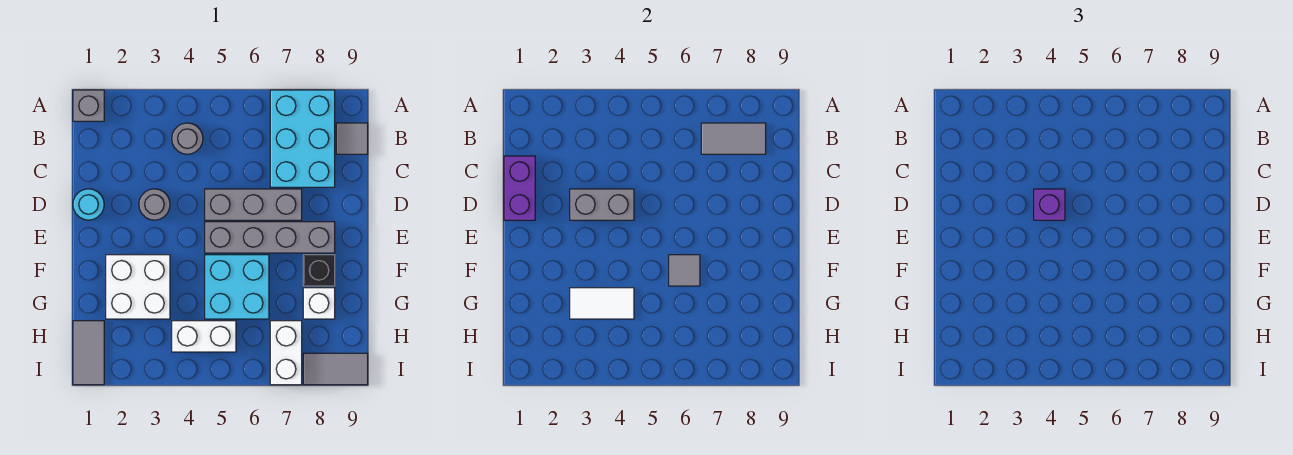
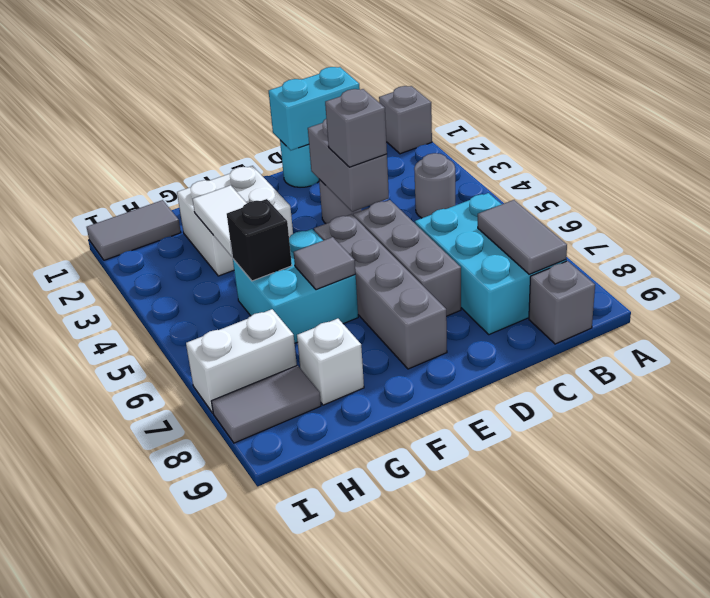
cyan brick A7:C8 level 1 -> cyan brick B6:C8 level 1
grey tile B9 level 1 -> grey brick B9 level 1
purple brick C1:D1 level 2 -> cyan brick C1:D1 level 2
purple brick D4 level 3 -> grey brick D4 level 3
black brick F8 level 1 -> black brick G5 level 2
white brick H4:H5 level 1 -> none
grey tile I8:I9 level 1 -> grey tile H8:I8 level 1

